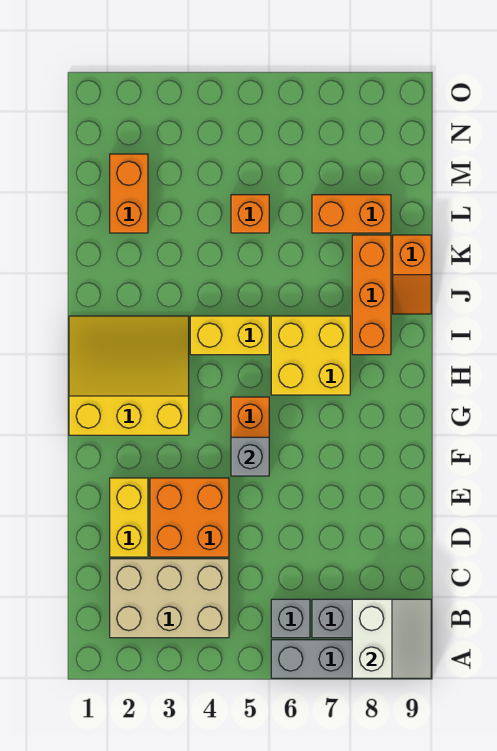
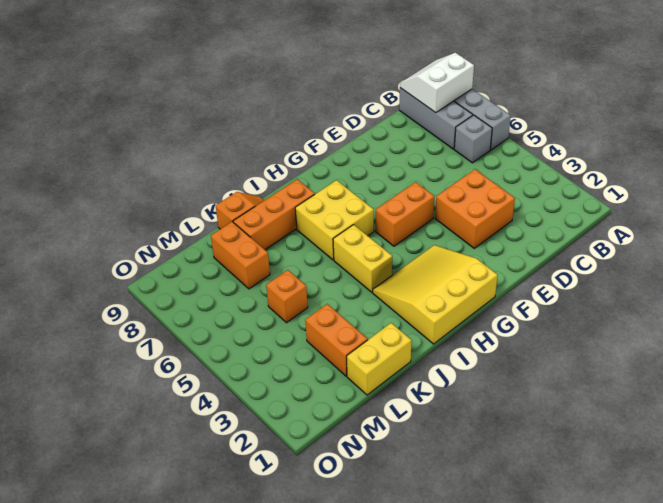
tan brick B2:C4 level 1 -> none
yellow brick D2:E2 level 1 -> yellow brick K1:L1 level 1
grey brick F5 level 2 -> none
yellow slope G1:I3 level 1 top G -> yellow slope G1:I3 level 1 top 1
orange brick L2:M2 level 1 -> orange brick L2:L3 level 1

